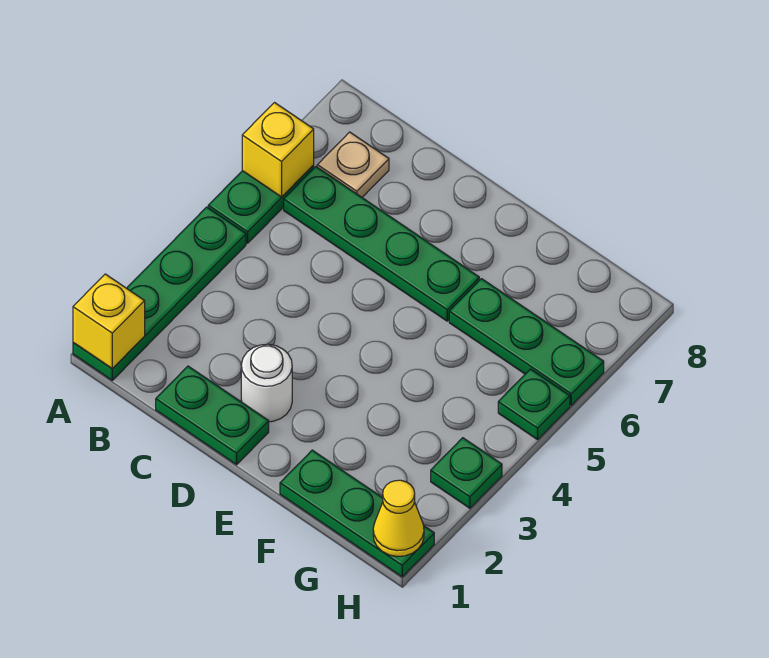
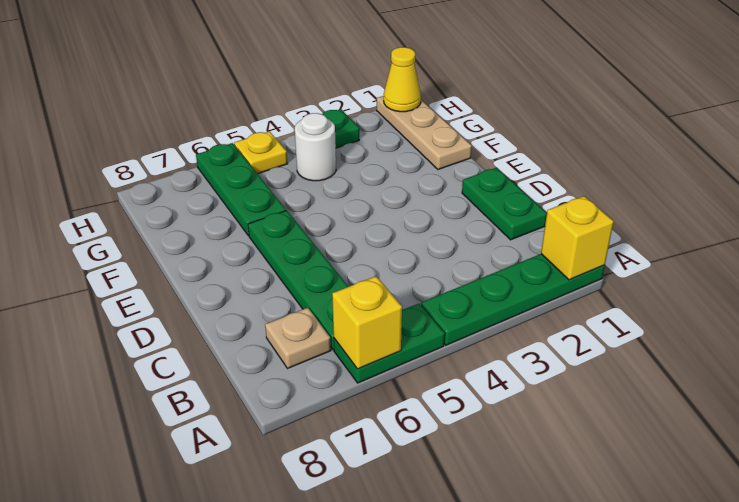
white round brick D2 level 1 -> white round brick G4 level 1
green plate F1:H1 level 1 -> tan plate F1:H1 level 1
green plate H5 level 1 -> yellow plate H5 level 1

